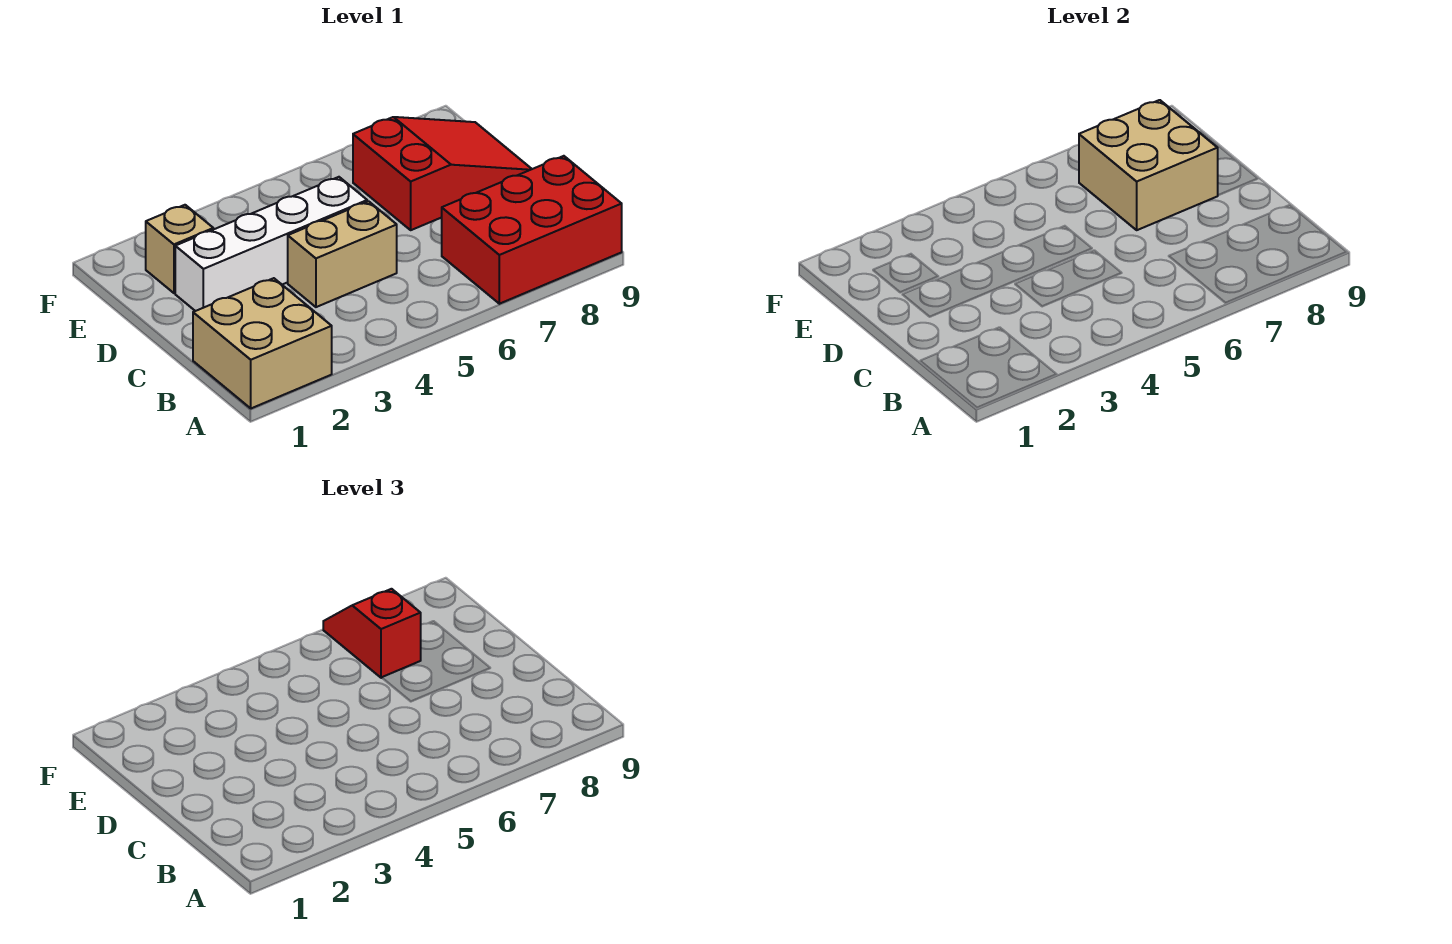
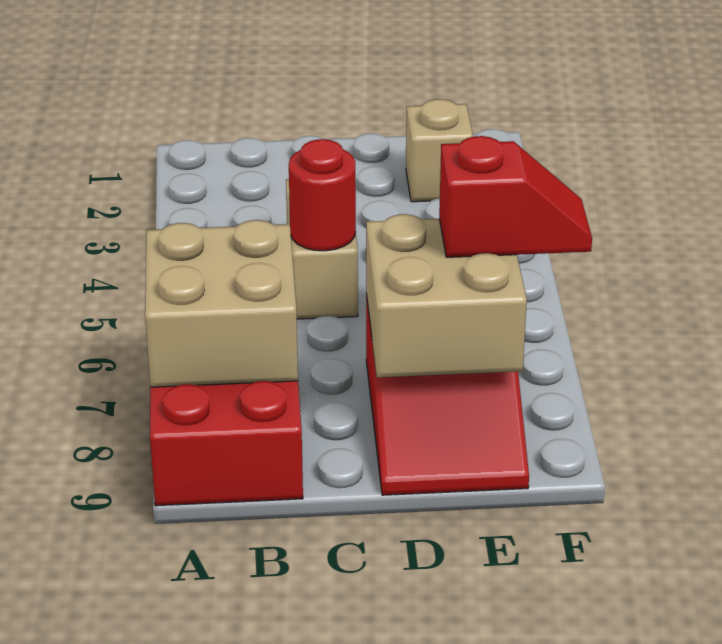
tan brick A1:B2 level 1 -> tan brick A7:B8 level 2
none -> red round brick C5 level 2
white brick D2:D5 level 1 -> none

